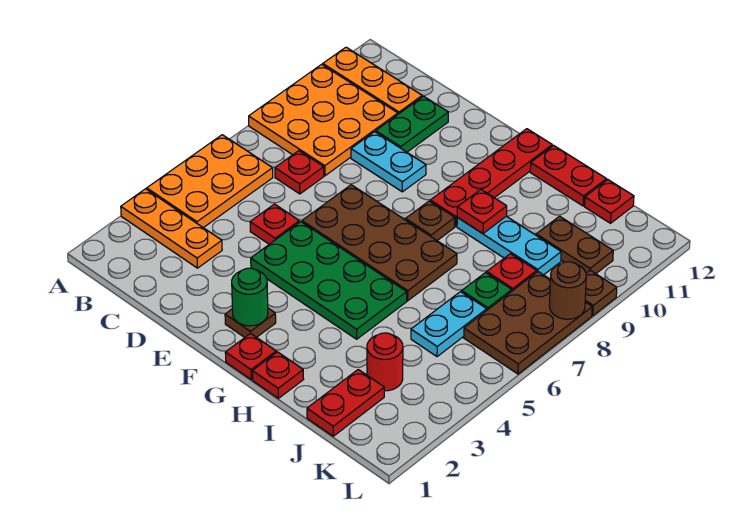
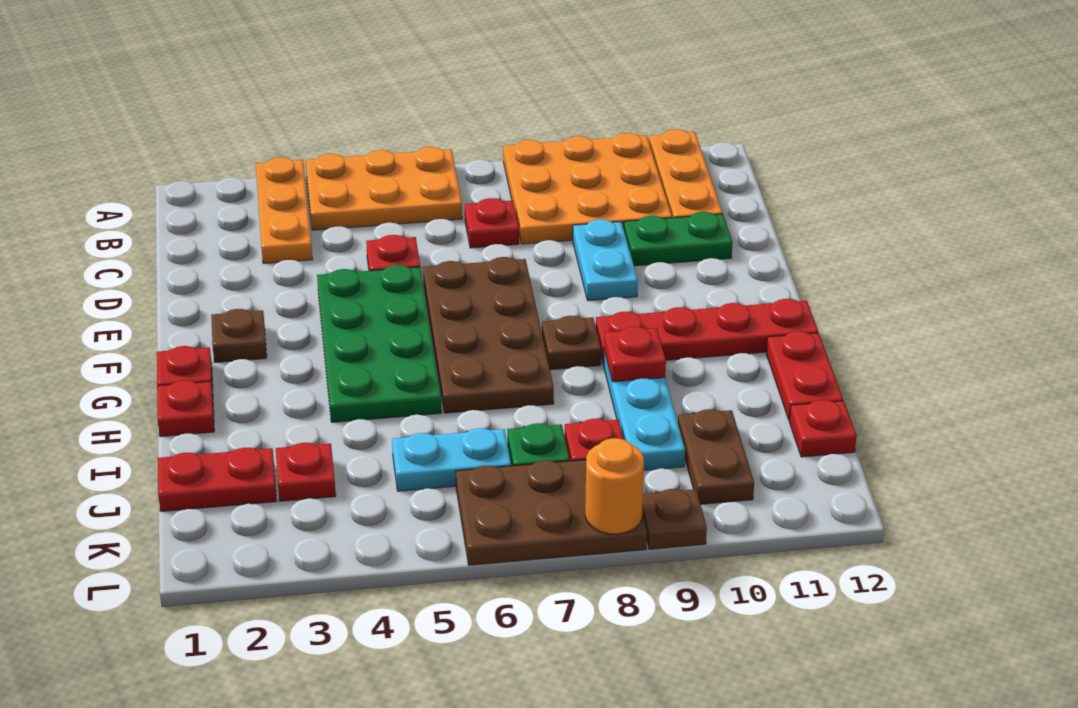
green round brick F2 level 2 -> none
red round brick J3 level 1 -> red plate J3 level 1
brown round brick L8 level 2 -> orange round brick L8 level 2

